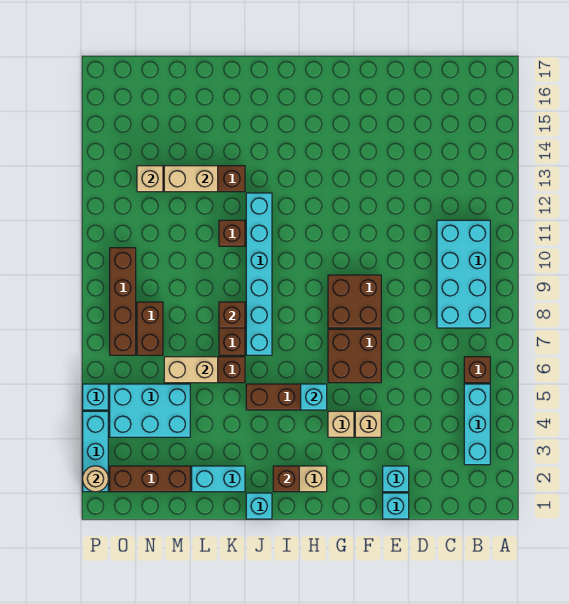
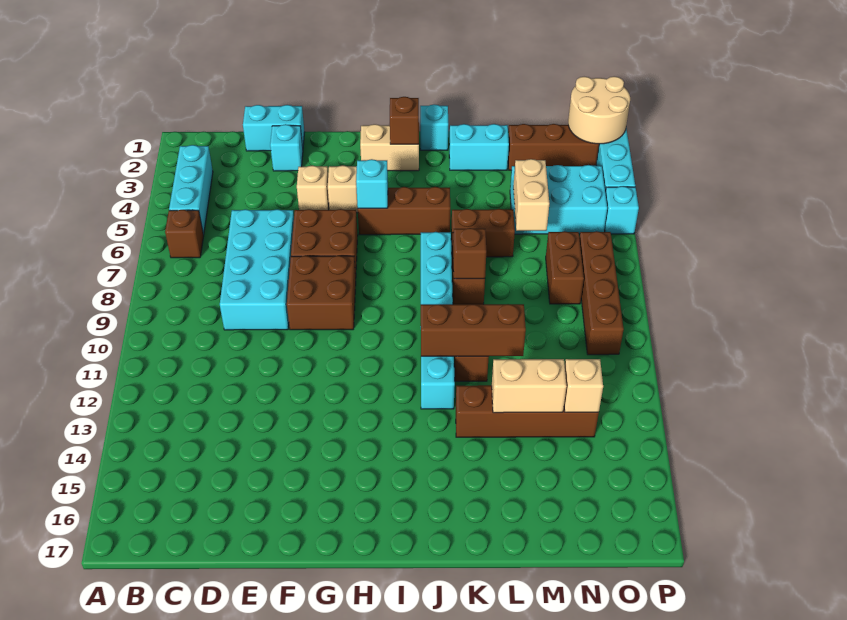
cyan brick B8:C11 level 1 -> cyan brick D6:E9 level 1
cyan brick E1 level 1 -> cyan brick D1:E1 level 1
none -> brown brick J11:L11 level 2
tan brick L6:M6 level 2 -> tan brick M5:M6 level 2
tan round brick P2 level 2 -> tan round brick O1:P2 level 2

